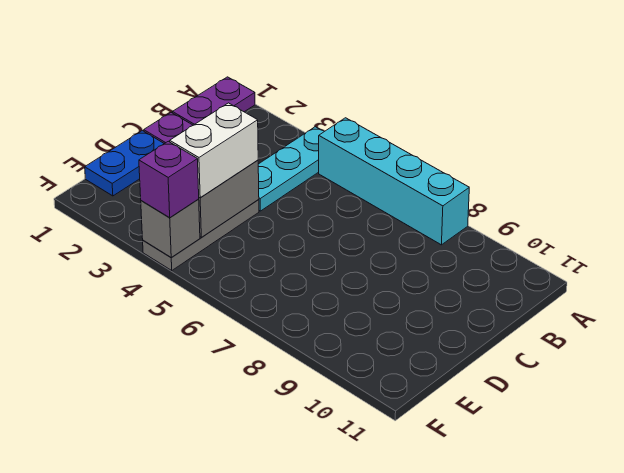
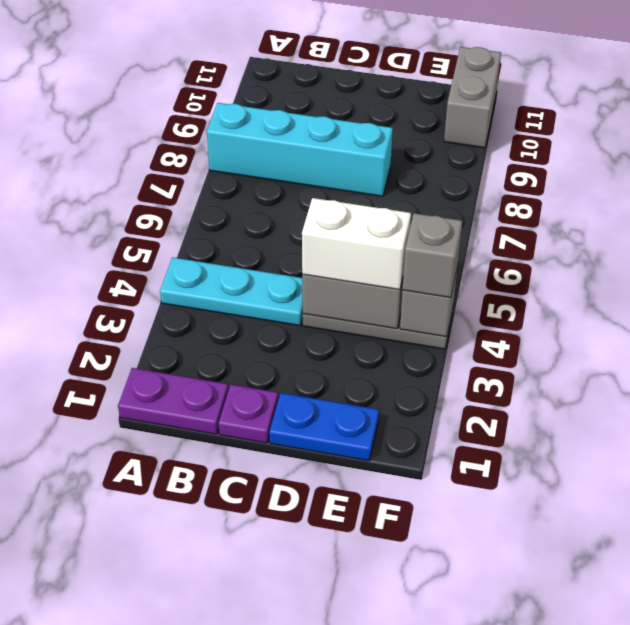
cyan brick A5:A8 level 1 -> cyan brick A8:D8 level 1
purple brick F4 level 3 -> grey brick F4 level 3
none -> grey brick F10:F11 level 1

